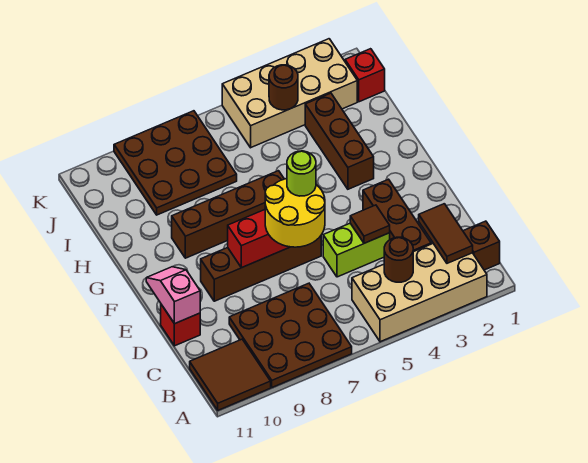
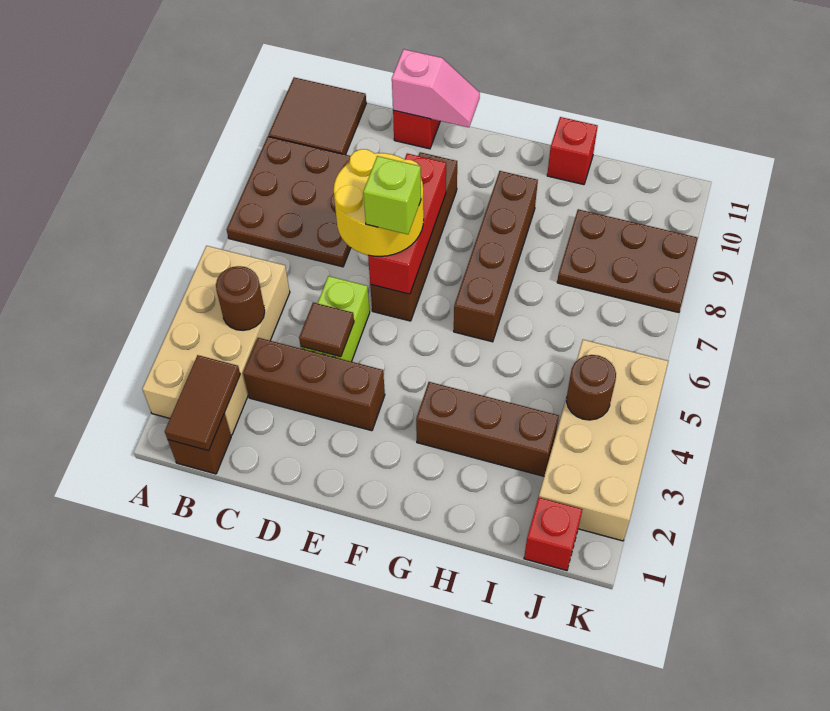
brown tile B2:C2 level 2 -> brown tile B1:B2 level 2
lime round brick E6 level 4 -> lime brick E6 level 4
none -> red brick H11 level 1
brown plate I7:K9 level 1 -> brown plate I8:K9 level 1

